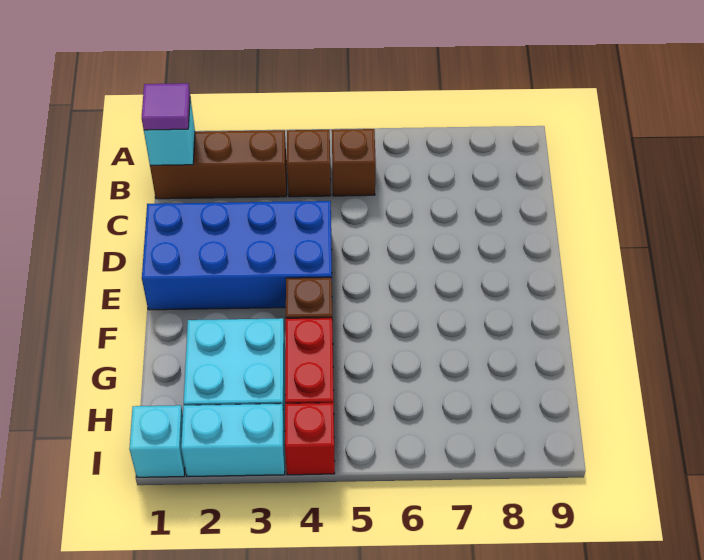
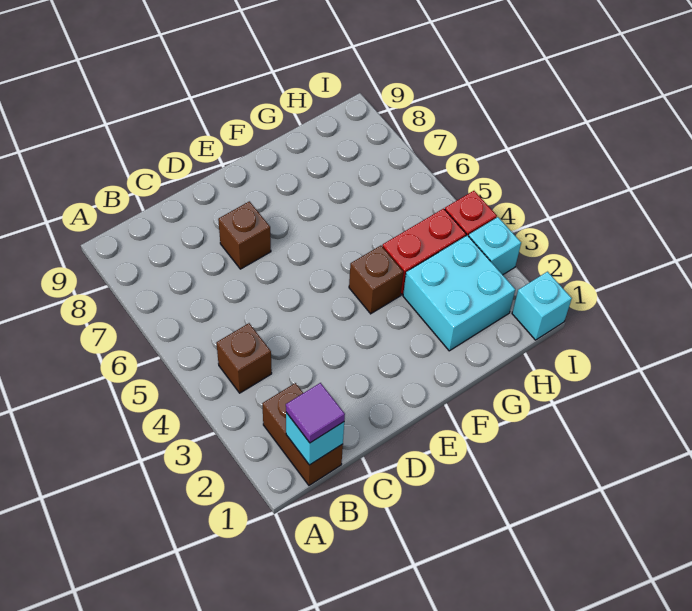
brown brick B1:B3 level 1 -> brown brick B1:B2 level 1
brown brick B5 level 1 -> brown brick D7 level 1
blue brick D1:E4 level 1 -> none
cyan brick I2:I3 level 1 -> cyan brick I3 level 1

